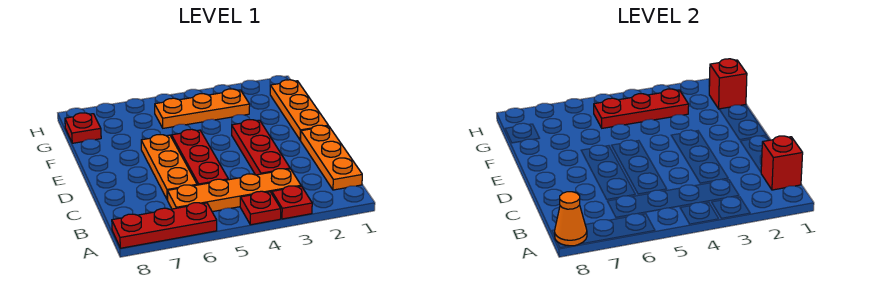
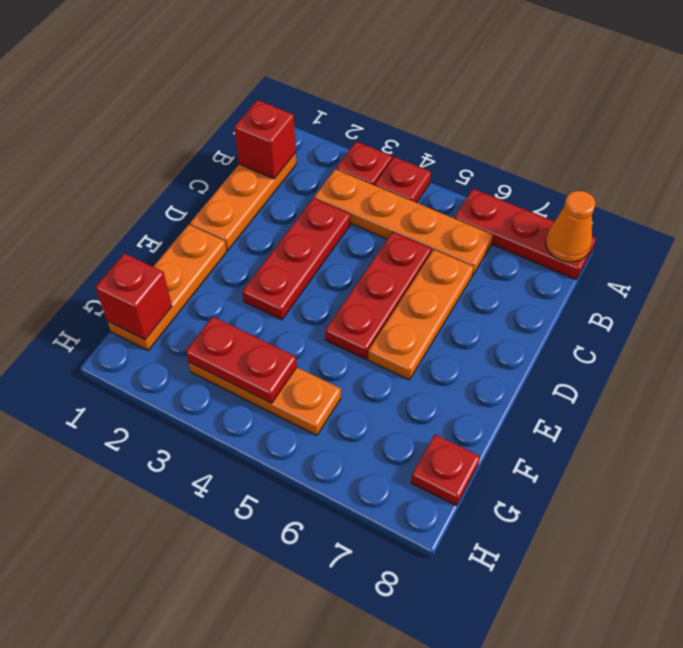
red plate G3:G5 level 2 -> red plate G3:G4 level 2

